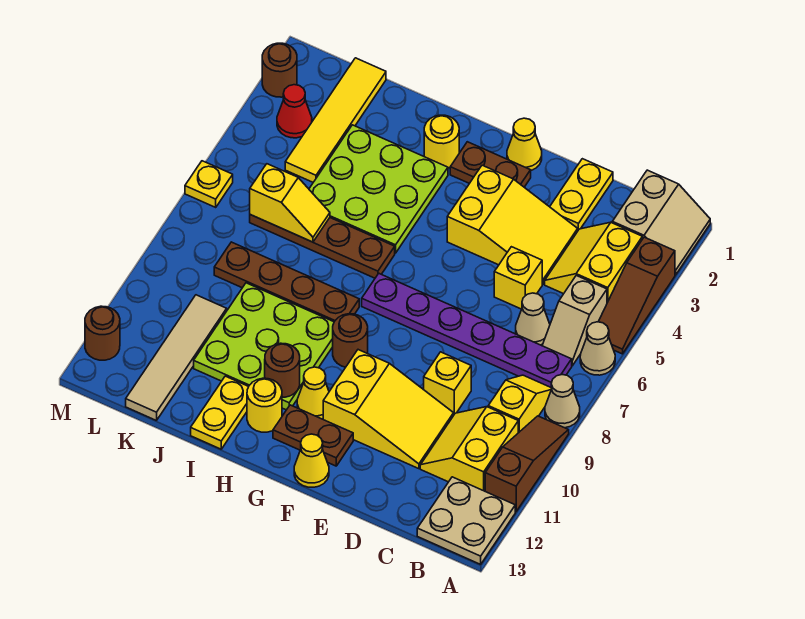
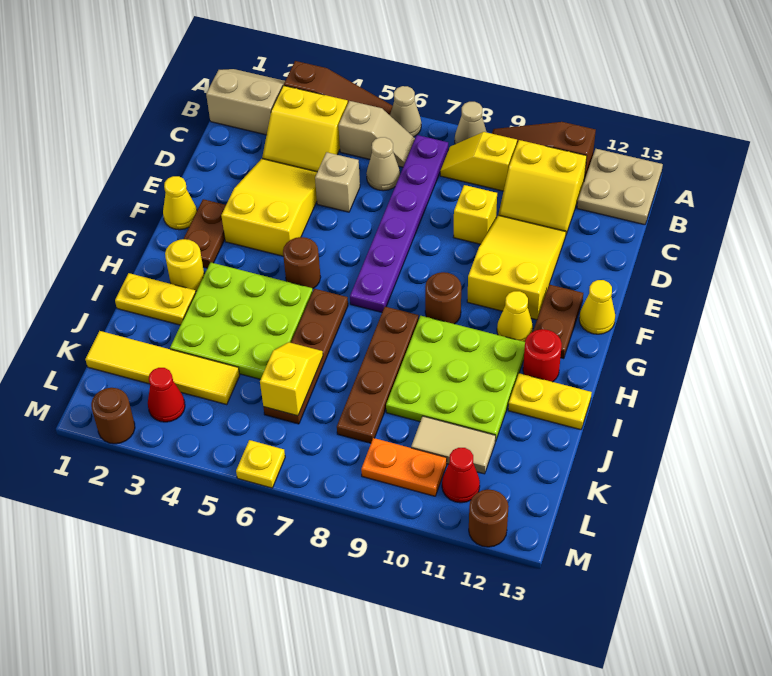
yellow plate D1:D2 level 1 -> yellow plate I1:I2 level 1
yellow brick D5 level 1 -> tan brick D5 level 1
brown round brick H11 level 2 -> brown round brick G5 level 1
yellow round brick H12 level 1 -> red round brick H12 level 1
tan tile K10:K13 level 1 -> tan tile K10:K11 level 1
none -> orange plate L9:L10 level 1
none -> red cone L11 level 1

